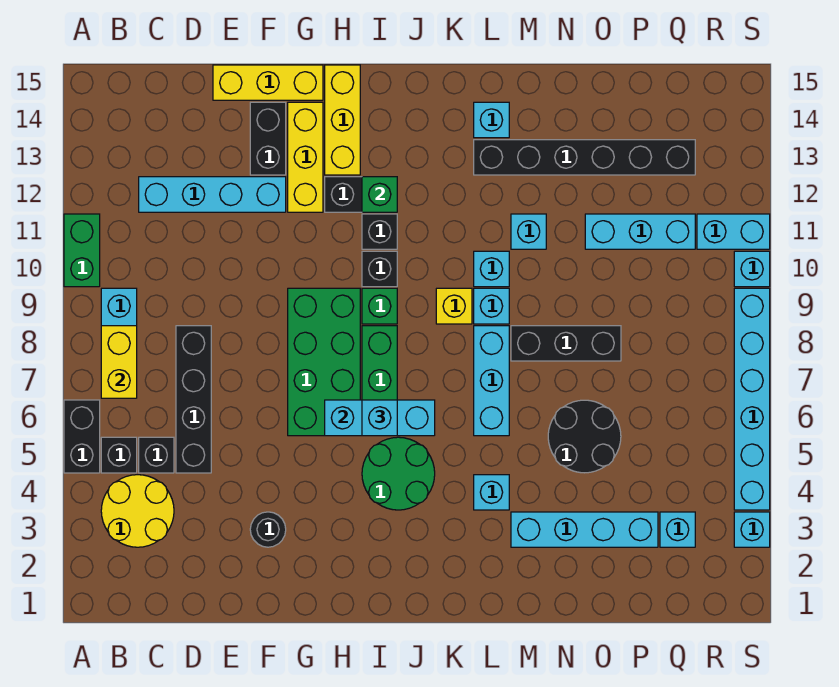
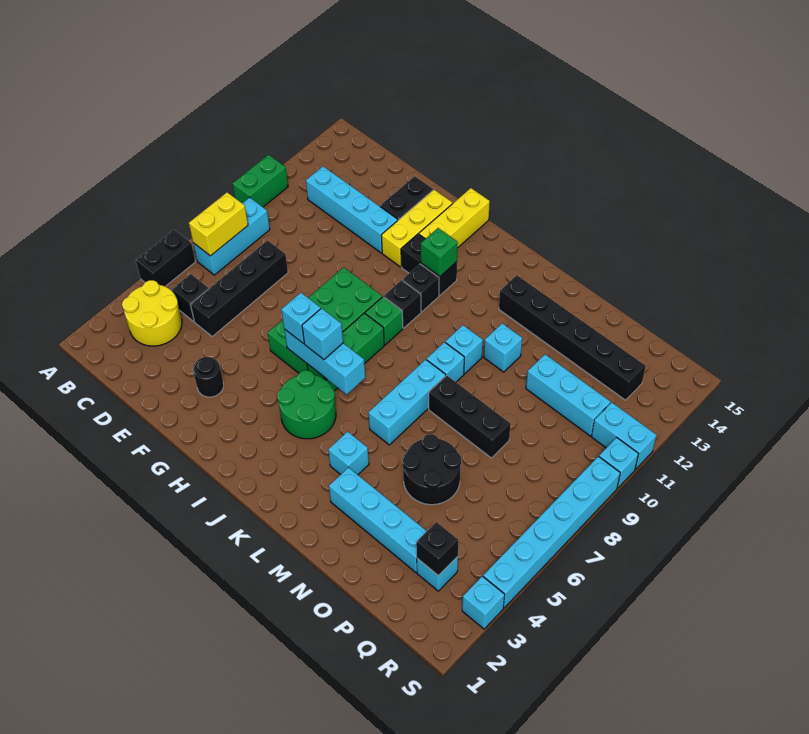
black brick B5 level 1 -> black brick Q3 level 2
yellow brick E15:G15 level 1 -> none
yellow brick K9 level 1 -> none
cyan brick L14 level 1 -> cyan brick H6 level 3

